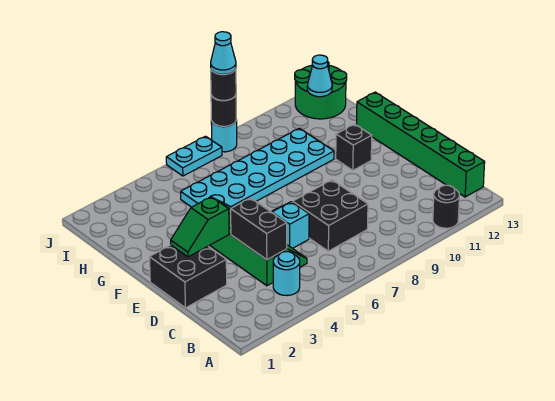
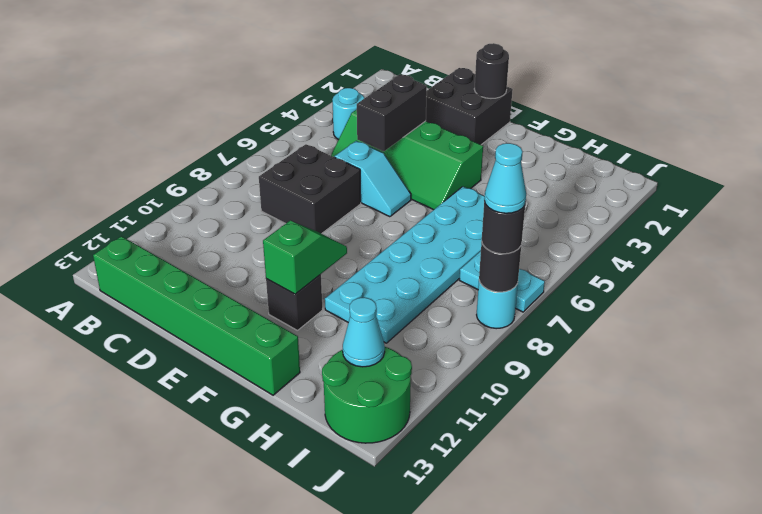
black round brick A11 level 1 -> black round brick E1 level 2
black brick C4:D4 level 2 -> black brick D4:D5 level 2
green slope E2:E3 level 2 top 3 -> green slope F10:F11 level 2 top 11
cyan plate J6:J7 level 1 -> cyan plate I7:J7 level 1

